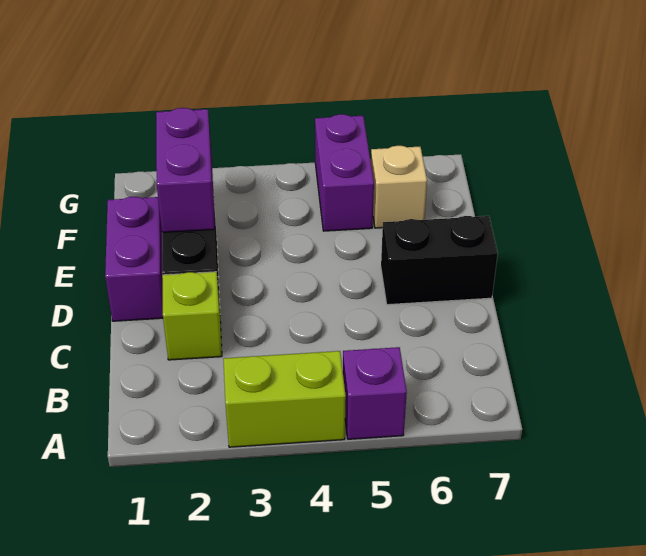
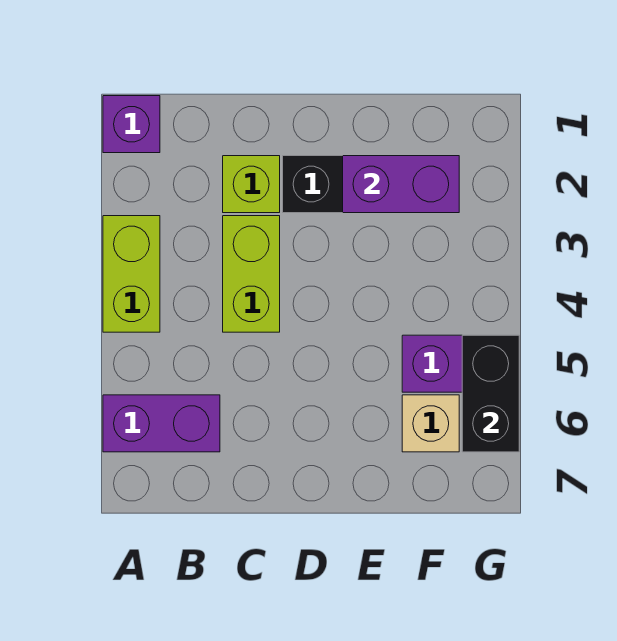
purple brick A5 level 1 -> purple brick A1 level 1
none -> lime brick C3:C4 level 1
purple brick D1:E1 level 1 -> purple brick A6:B6 level 1
black brick D6:D7 level 1 -> black brick G5:G6 level 2

